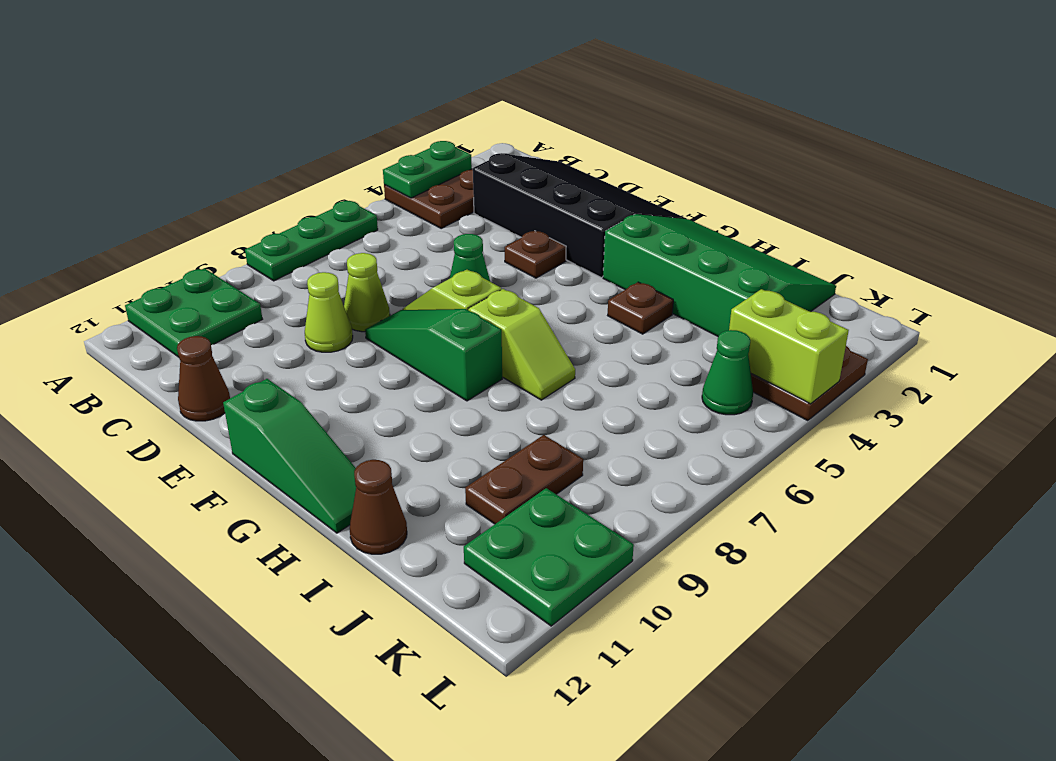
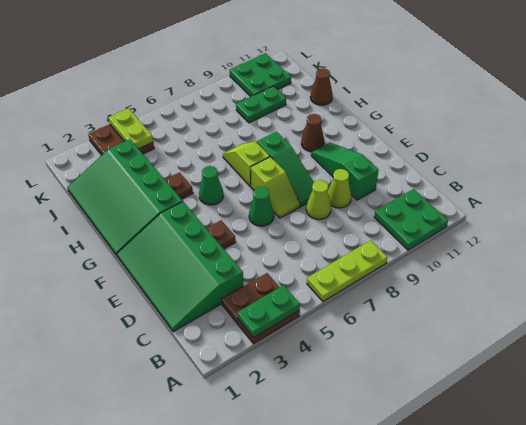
green plate A6:A8 level 1 -> lime plate A6:A8 level 1
black slope C1:F3 level 1 top 3 -> green slope C1:F3 level 1 top 3
brown cone D12 level 1 -> brown cone G10 level 1
green slope F12:H12 level 1 top F -> green slope D10:F10 level 1 top D
brown plate J9:J10 level 1 -> green plate J9:J10 level 1
lime brick K4:L4 level 2 -> lime plate K4:L4 level 2
green cone K5 level 1 -> green cone G5 level 1

